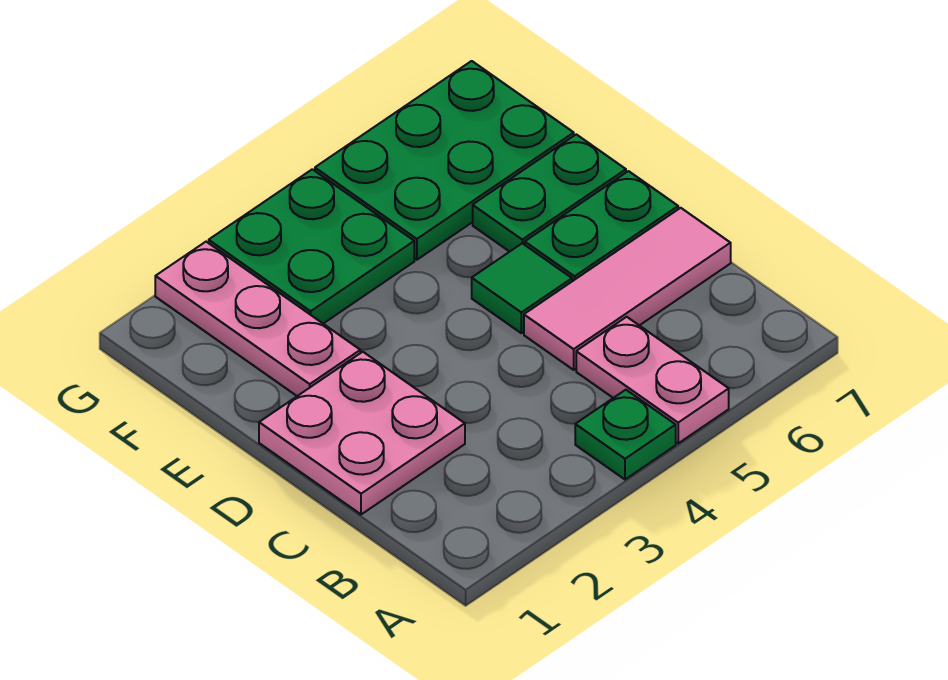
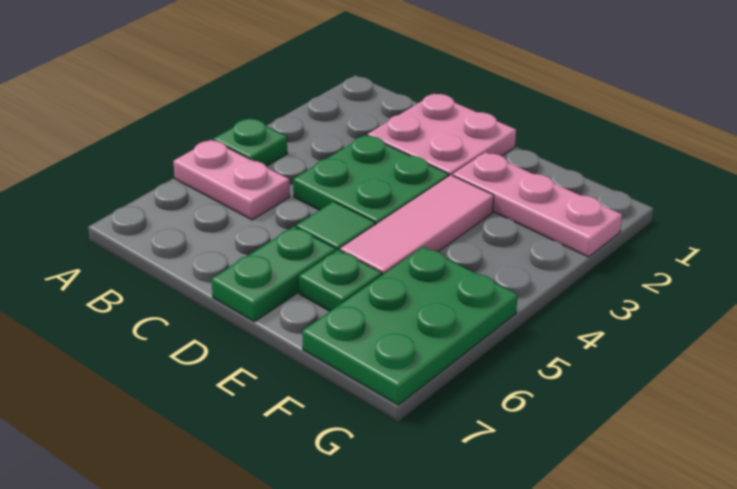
pink tile C5:C7 level 1 -> pink tile E3:E5 level 1
green plate E6:E7 level 1 -> green plate E6 level 1
green plate F3:G4 level 1 -> green plate C3:D4 level 1

